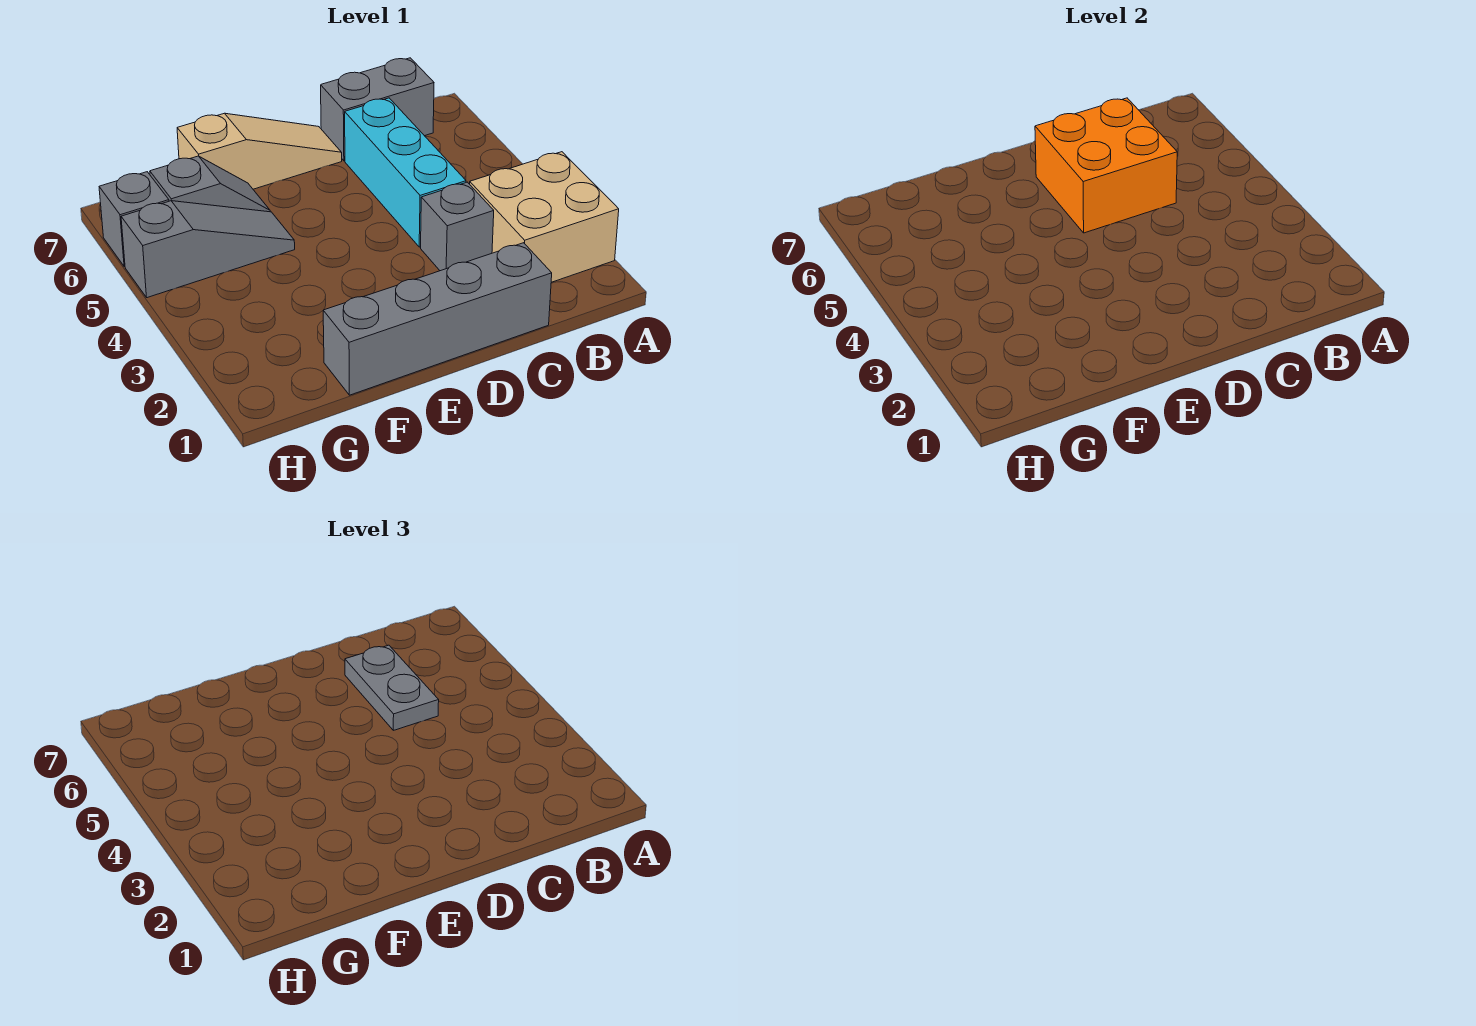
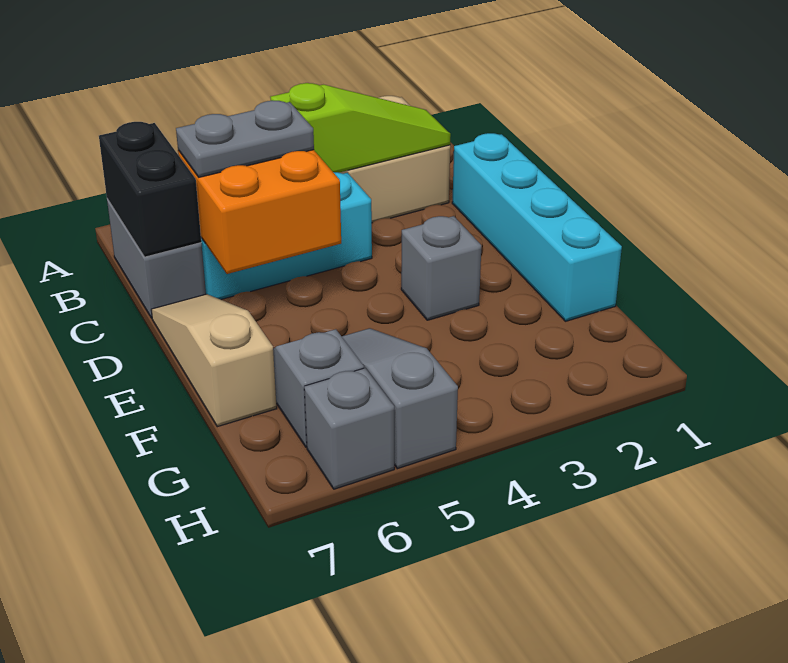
none -> lime slope B2:B4 level 2 top 4
none -> black brick B7:C7 level 2
grey brick C1:F1 level 1 -> cyan brick C1:F1 level 1
grey brick C3 level 1 -> grey brick E3 level 1

